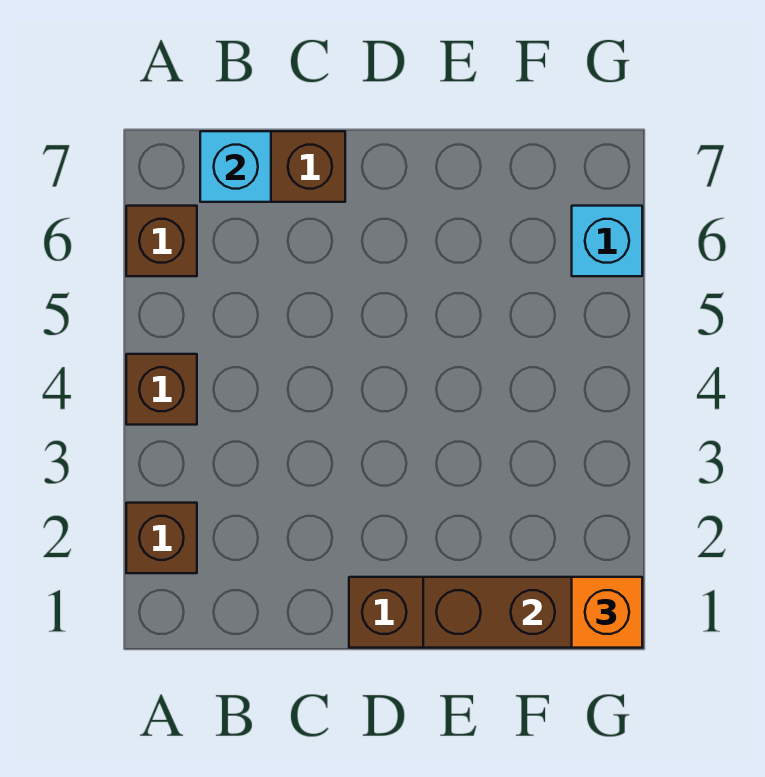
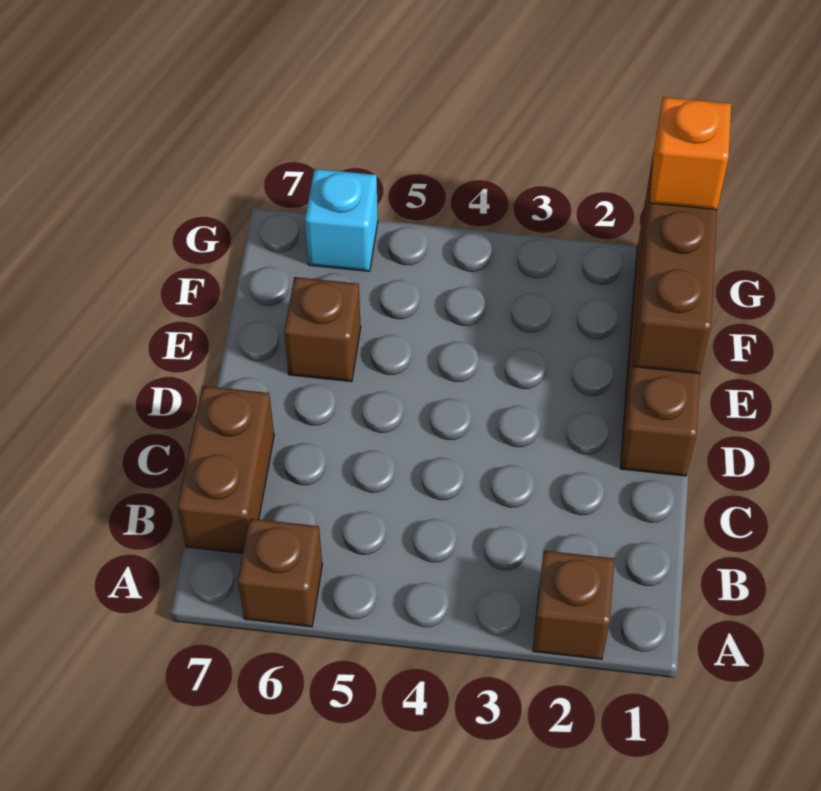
brown brick A4 level 1 -> brown brick E6 level 1
cyan brick B7 level 2 -> none

